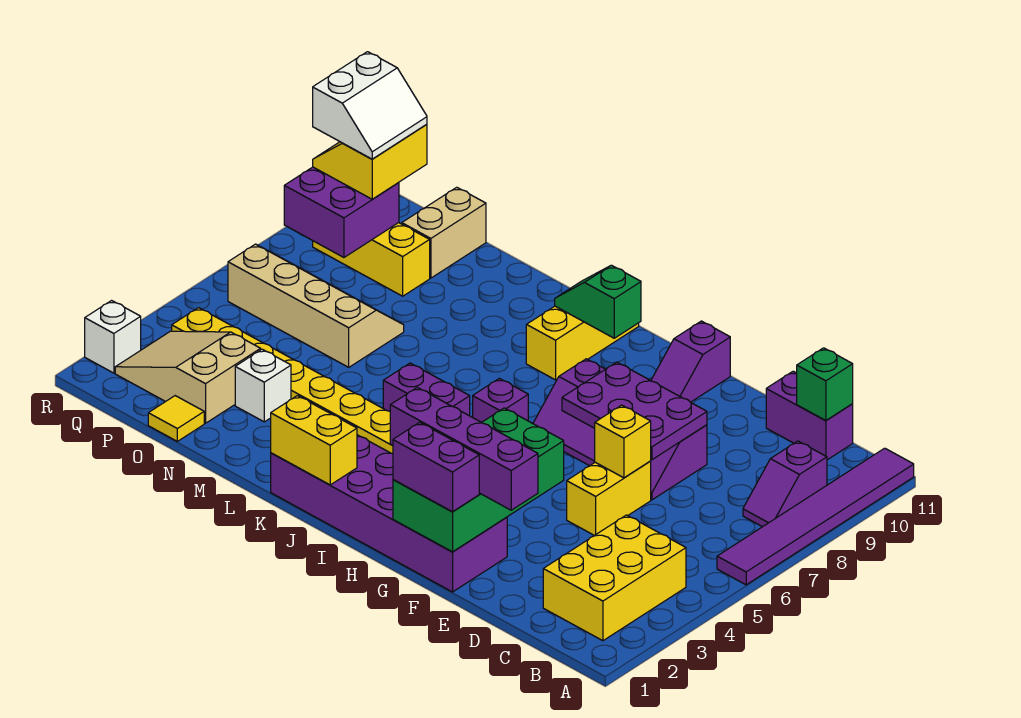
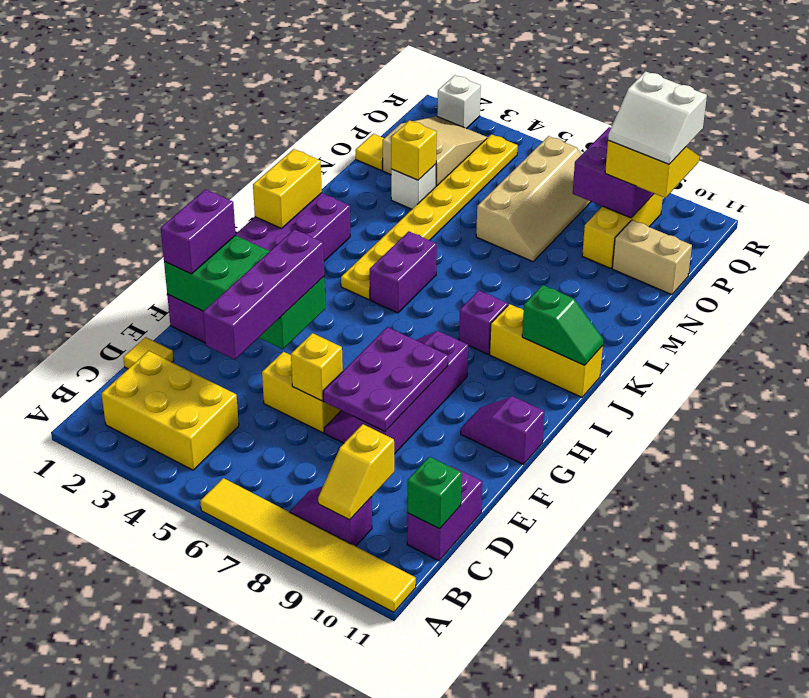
purple tile A6:A11 level 1 -> yellow tile A6:A11 level 1
none -> yellow slope B9:C9 level 2 top C
none -> yellow tile D1 level 1
purple brick E2:H2 level 3 -> purple brick D4:G4 level 3
purple brick I6 level 1 -> purple brick J8 level 1
green slope I10:J10 level 2 top I -> green slope J10:J11 level 2 top 10
none -> yellow brick N3 level 2

